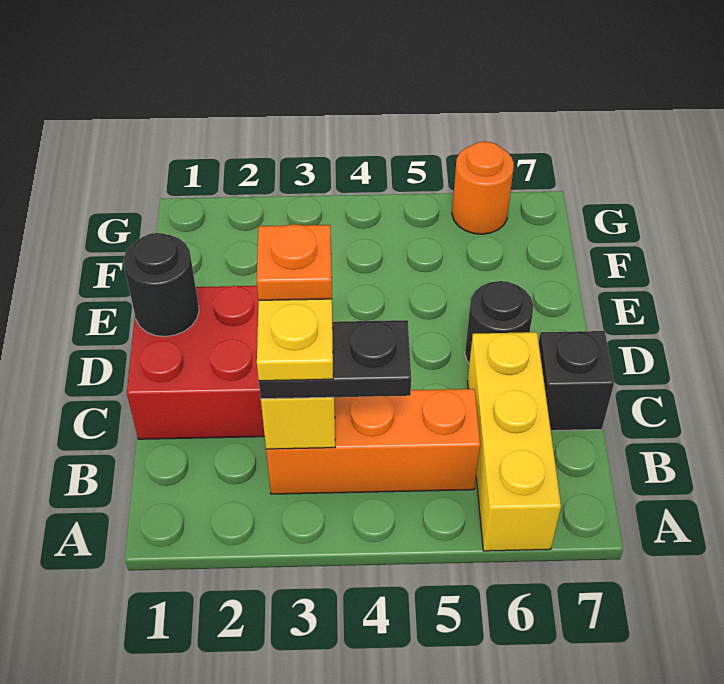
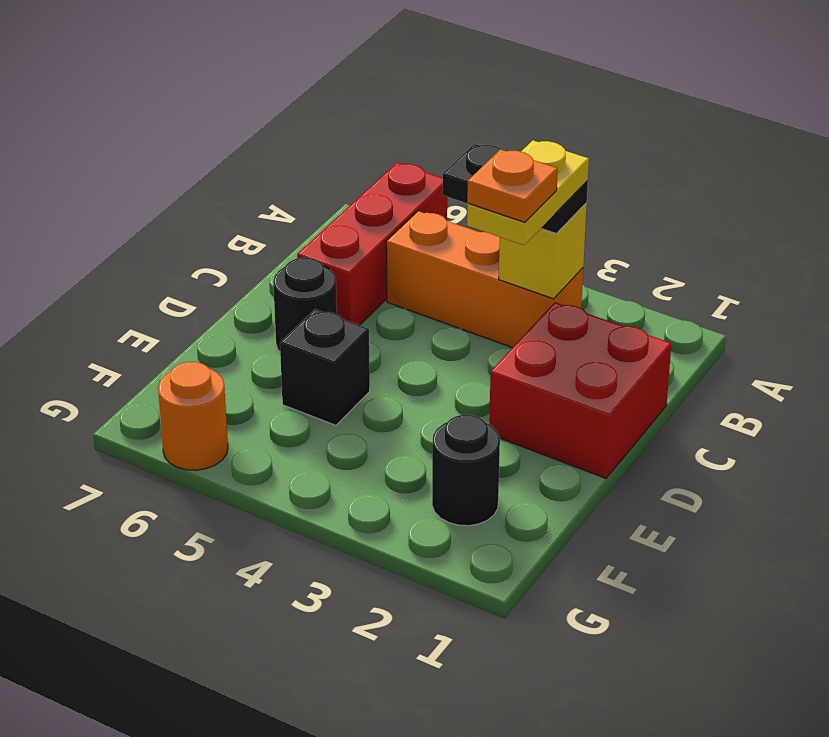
yellow brick A6:C6 level 1 -> red brick A6:C6 level 1
black brick C7 level 1 -> black brick E5 level 1
black round brick D1 level 2 -> black round brick F2 level 1

